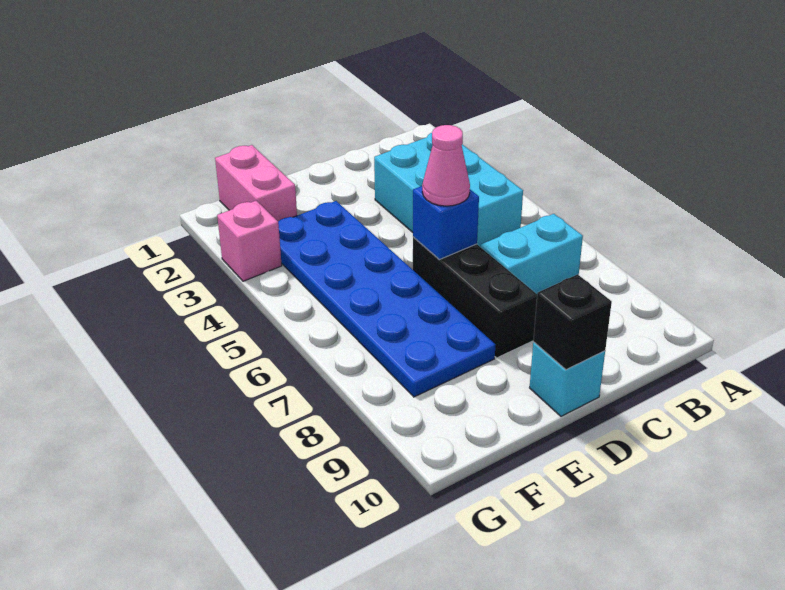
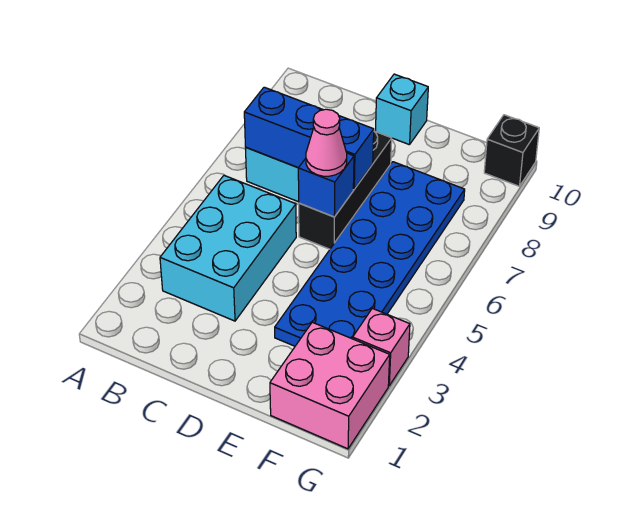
none -> blue brick B7:D7 level 2
black brick D10 level 2 -> black brick G10 level 1
pink brick F1:F2 level 1 -> pink brick F1:G2 level 1

